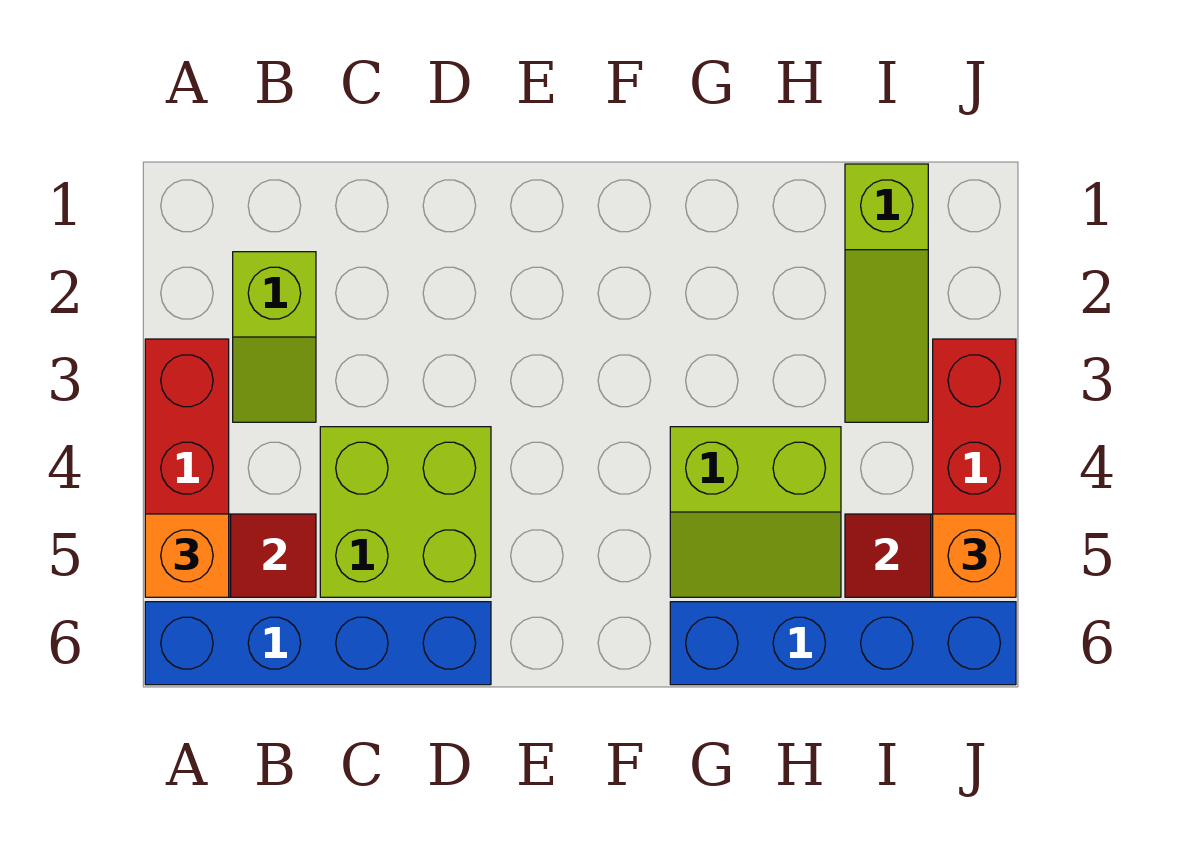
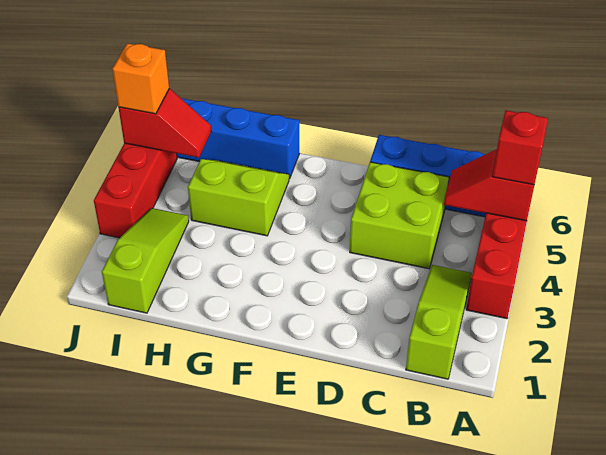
orange brick A5 level 3 -> red brick A5 level 3
lime slope B2:B3 level 1 top 2 -> lime slope B1:B3 level 1 top 1

